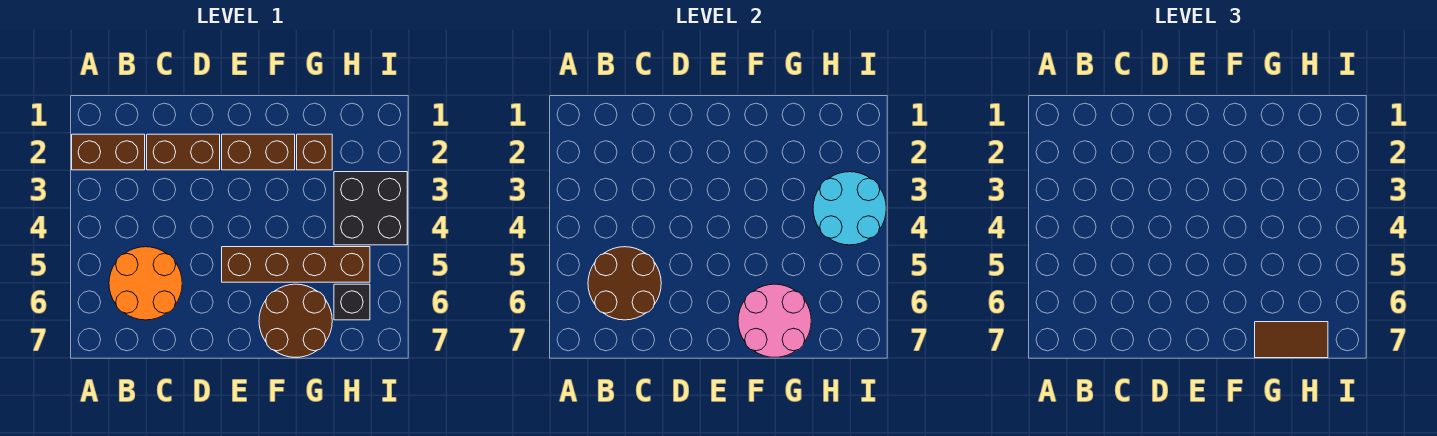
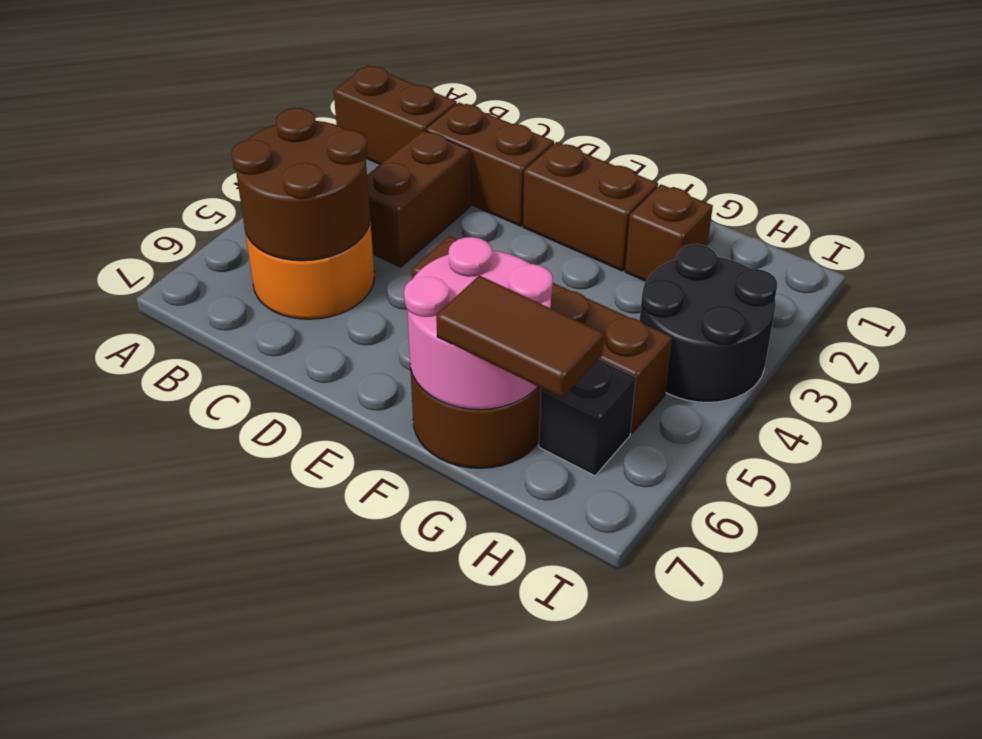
none -> brown brick C3:C4 level 1
black brick H3:I4 level 1 -> black round brick H3:I4 level 1
cyan round brick H3:I4 level 2 -> none

